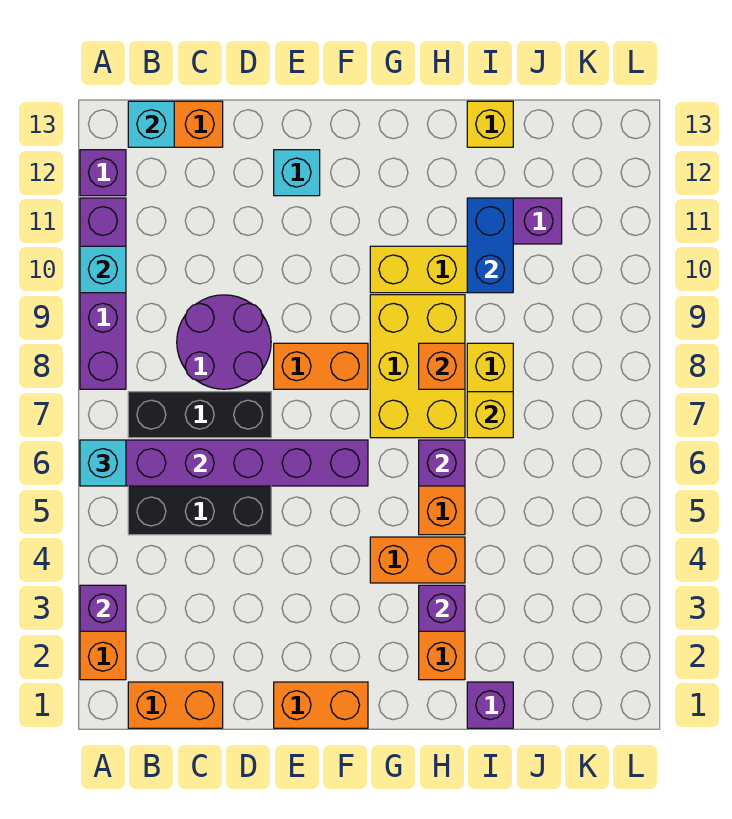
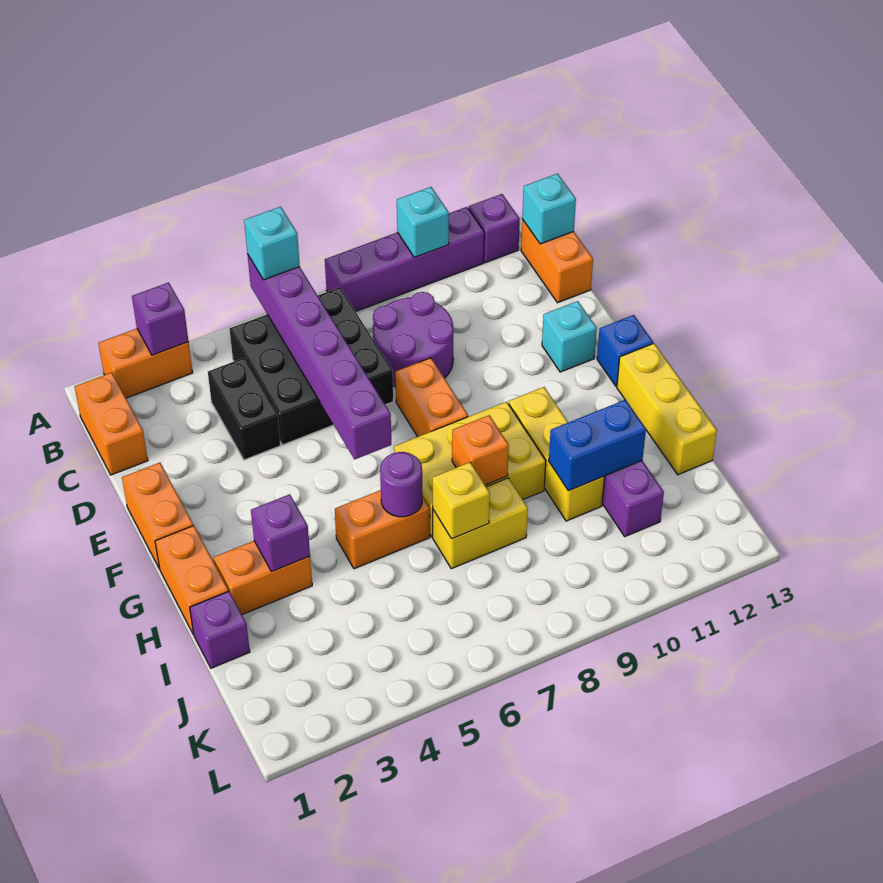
none -> black brick C4:D4 level 1
none -> blue brick F13 level 1
orange brick G4:H4 level 1 -> orange brick G1:H1 level 1
purple brick H6 level 2 -> purple round brick H6 level 2
yellow brick I13 level 1 -> yellow brick G13:I13 level 1

